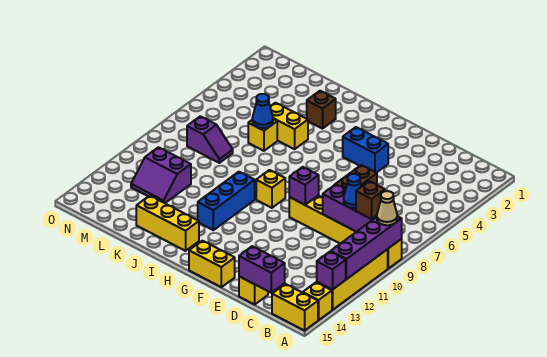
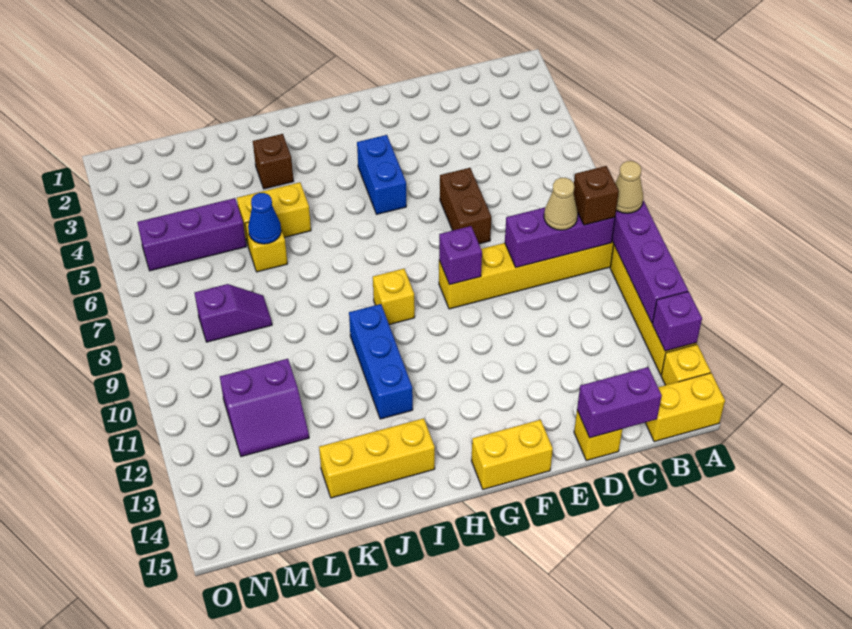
blue cone C9 level 3 -> tan cone C9 level 3
blue brick F4:G4 level 1 -> blue brick G4:G5 level 1
none -> purple brick L5:N5 level 1

